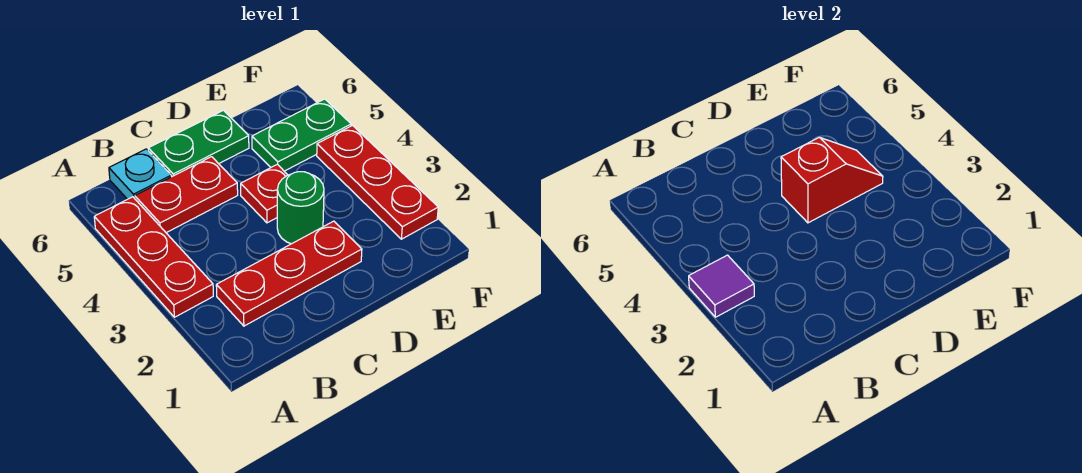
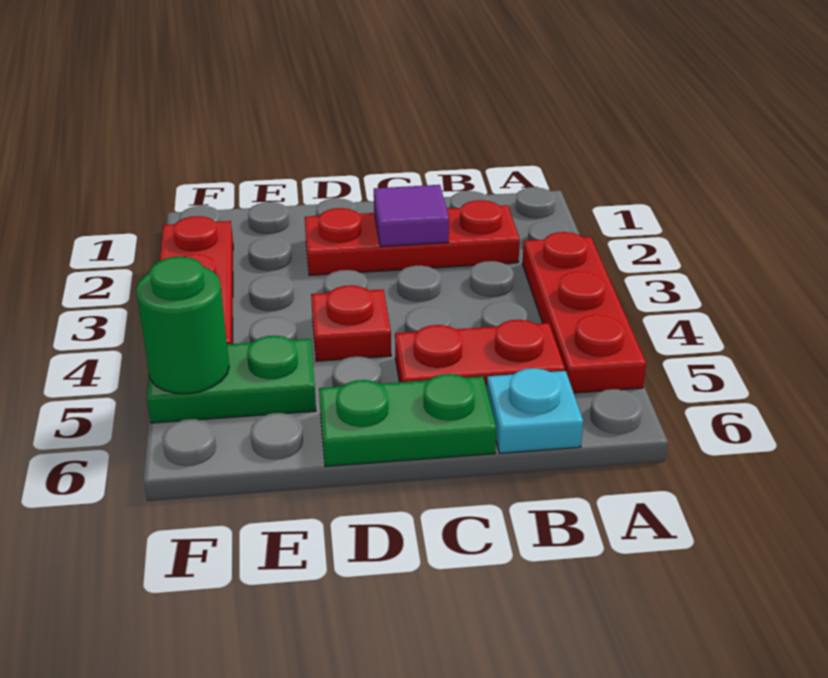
purple tile A3 level 2 -> purple tile C2 level 2
green round brick D3 level 1 -> green round brick F5 level 2
red slope D4:E4 level 2 top D -> none

